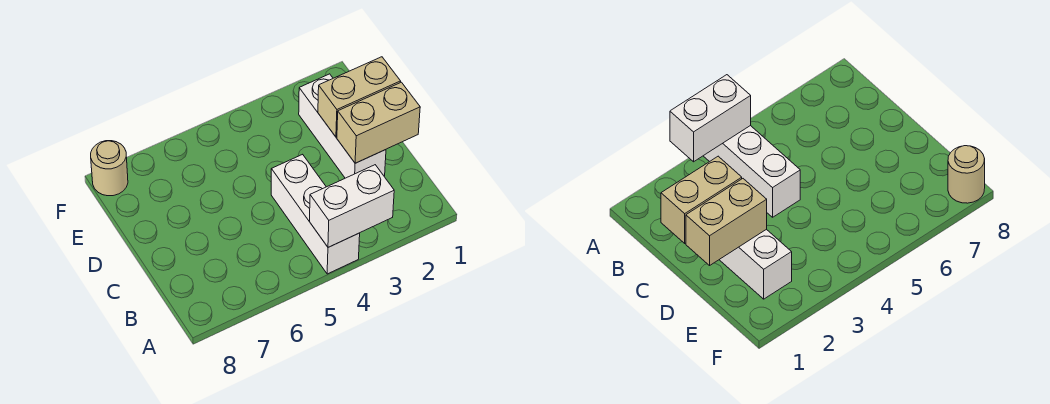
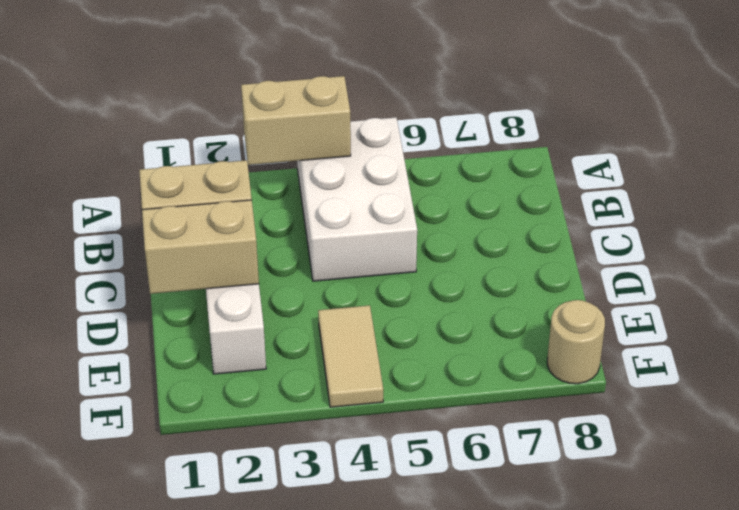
white brick A3:A4 level 2 -> tan brick A3:A4 level 2
white brick A4:C4 level 1 -> white brick A4:C5 level 1
none -> tan tile E4:F4 level 1

